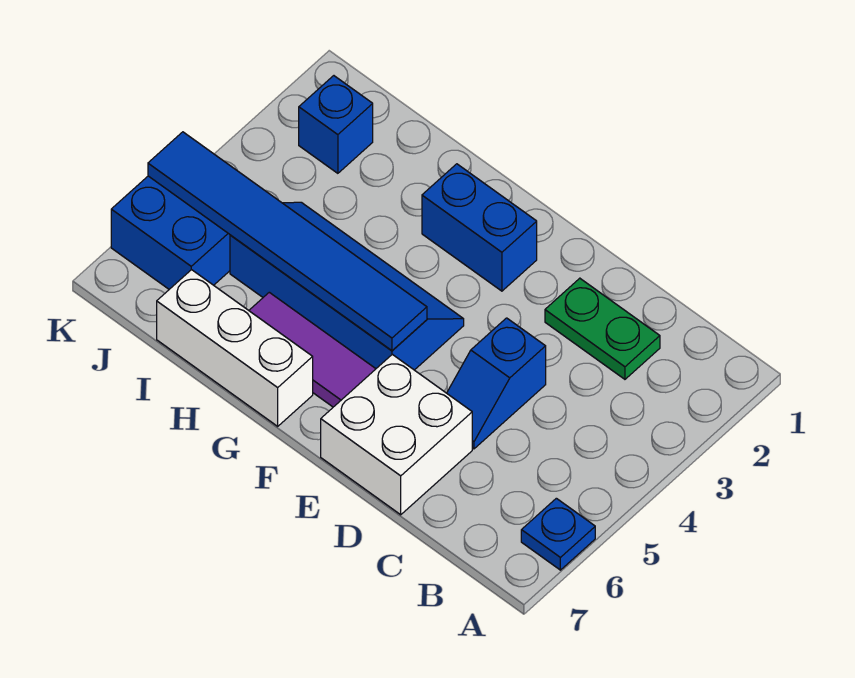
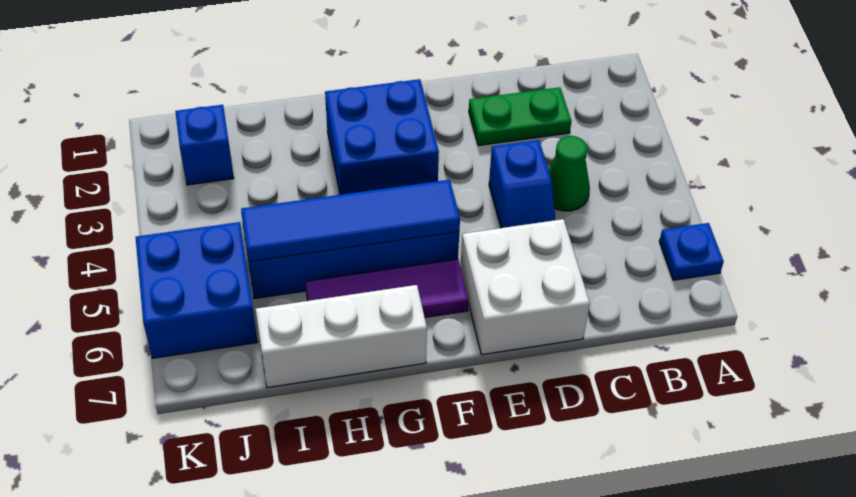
none -> green cone C4 level 1
blue brick F2:G2 level 1 -> blue brick F2:G3 level 1
blue tile F5:K5 level 2 -> blue tile F5:I5 level 2

